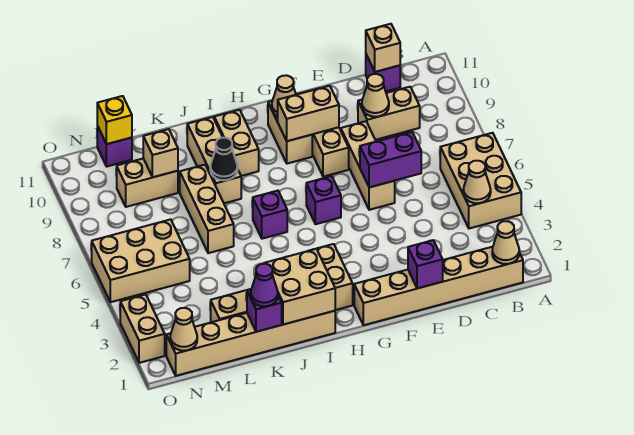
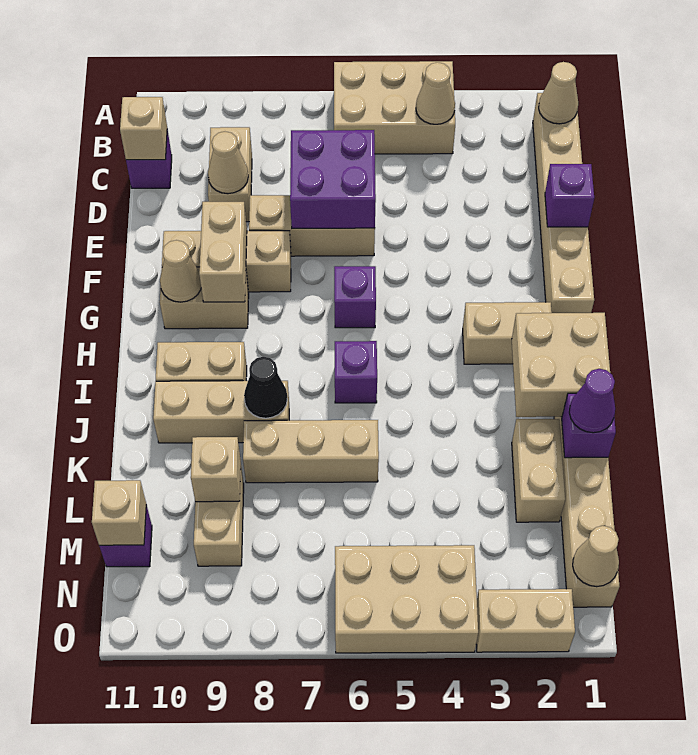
purple brick D6:E6 level 2 -> purple brick D6:E7 level 2
tan brick M5:O6 level 1 -> tan brick N4:O6 level 1
yellow brick M11 level 2 -> tan brick M11 level 2

